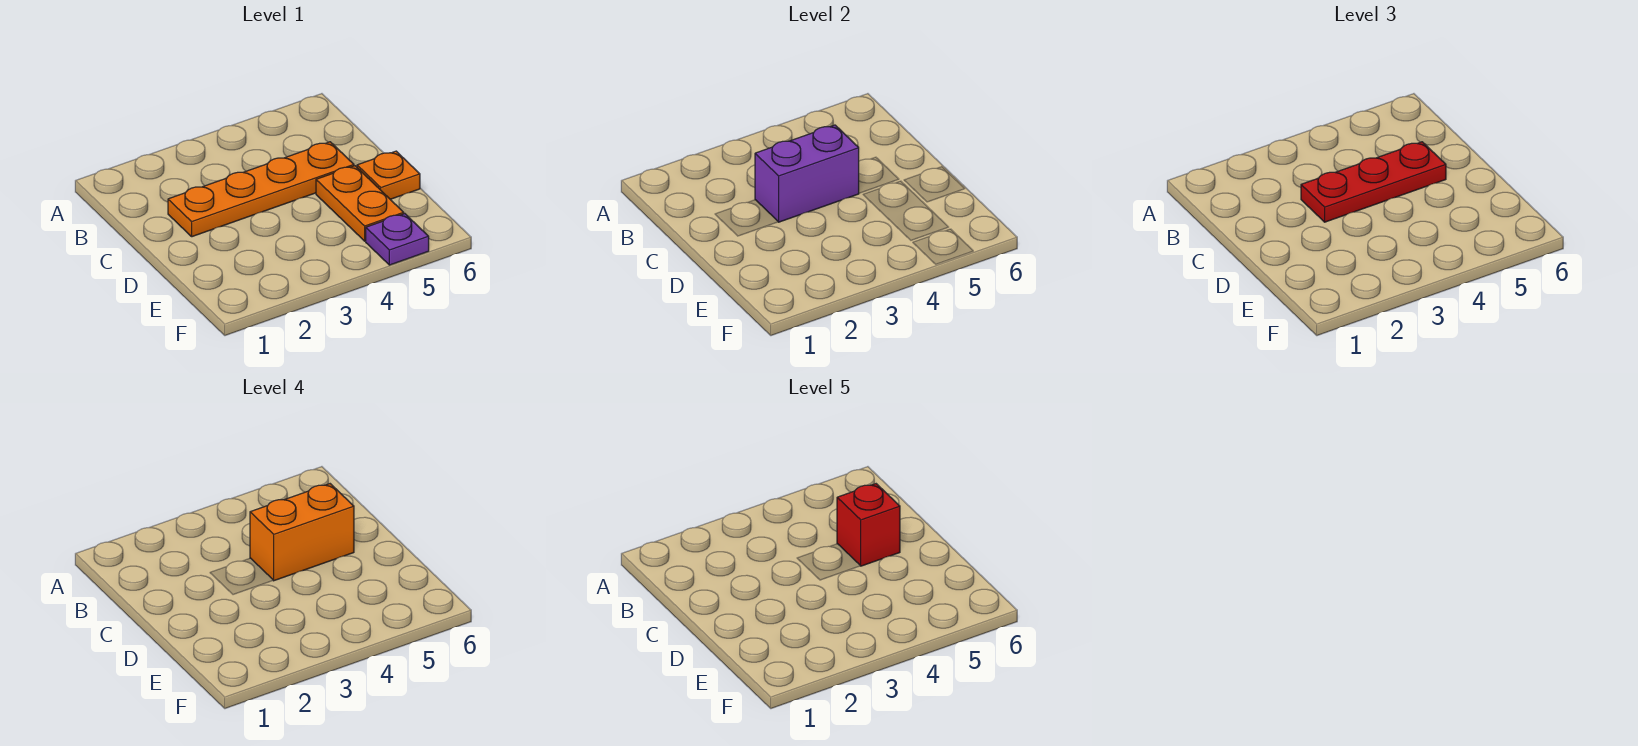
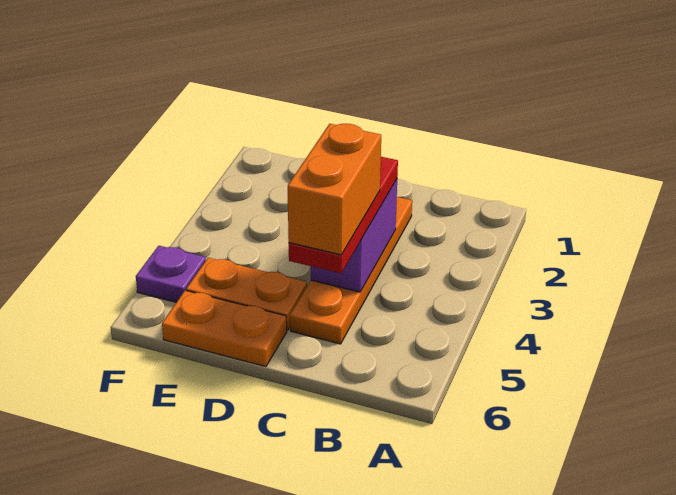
red brick C5 level 5 -> none
orange plate D6 level 1 -> orange plate D6:E6 level 1

